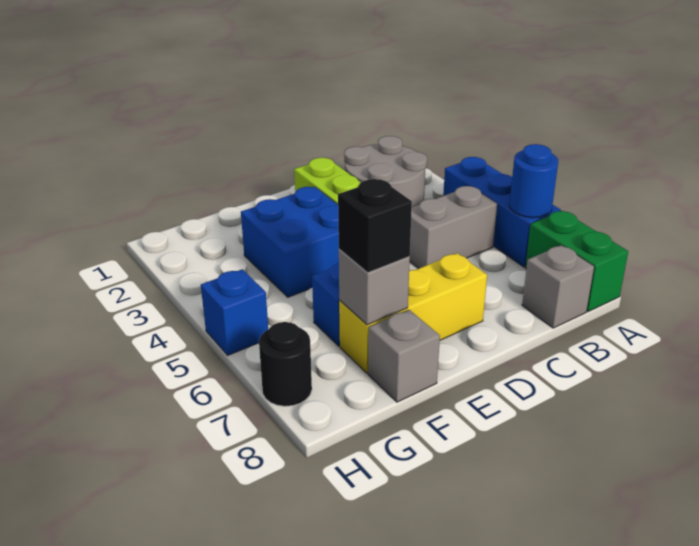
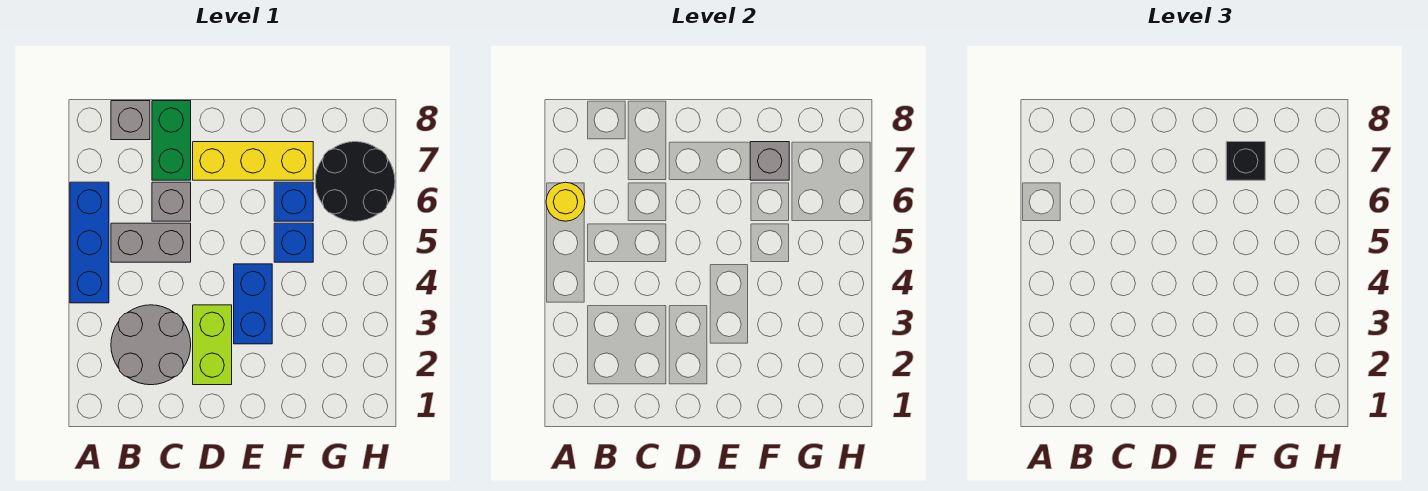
blue round brick A6 level 2 -> yellow round brick A6 level 2
green brick A7:A8 level 1 -> green brick C7:C8 level 1
blue brick E3:F4 level 1 -> blue brick E3:E4 level 1
grey brick F8 level 1 -> grey brick C6 level 1
blue brick H5 level 1 -> blue brick F5 level 1
black round brick H7 level 1 -> black round brick G6:H7 level 1

